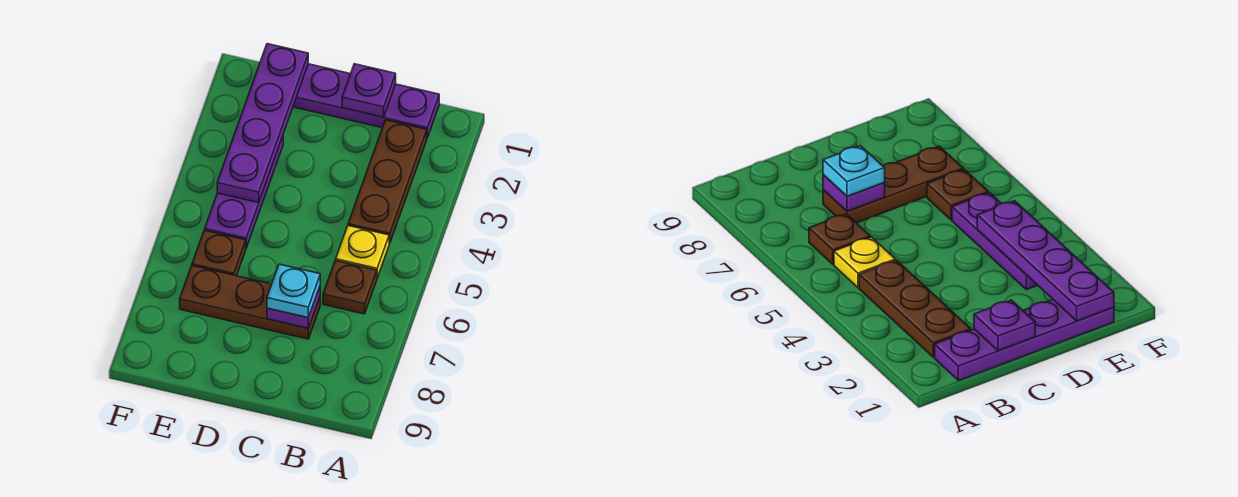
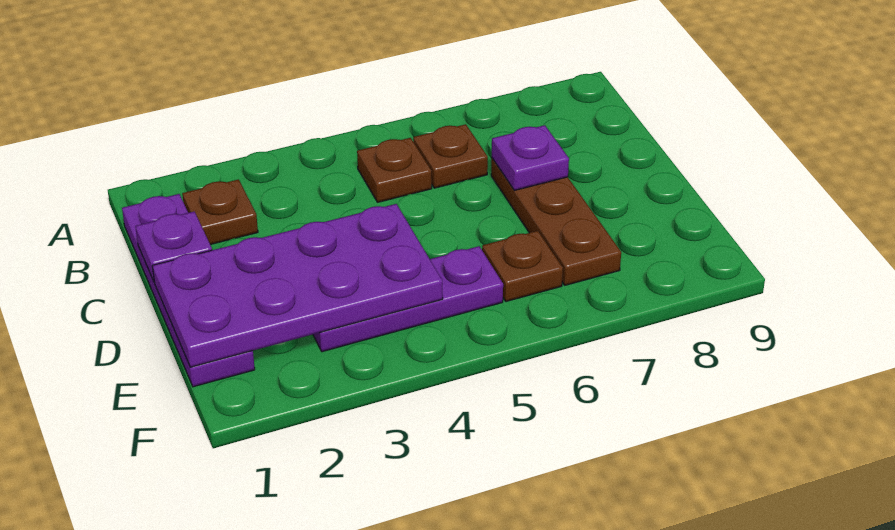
brown plate B2:B4 level 1 -> brown plate B2 level 1
yellow plate B5 level 1 -> brown plate B5 level 1
cyan plate C7 level 3 -> none
purple plate E1:E4 level 2 -> purple plate D1:E4 level 2

